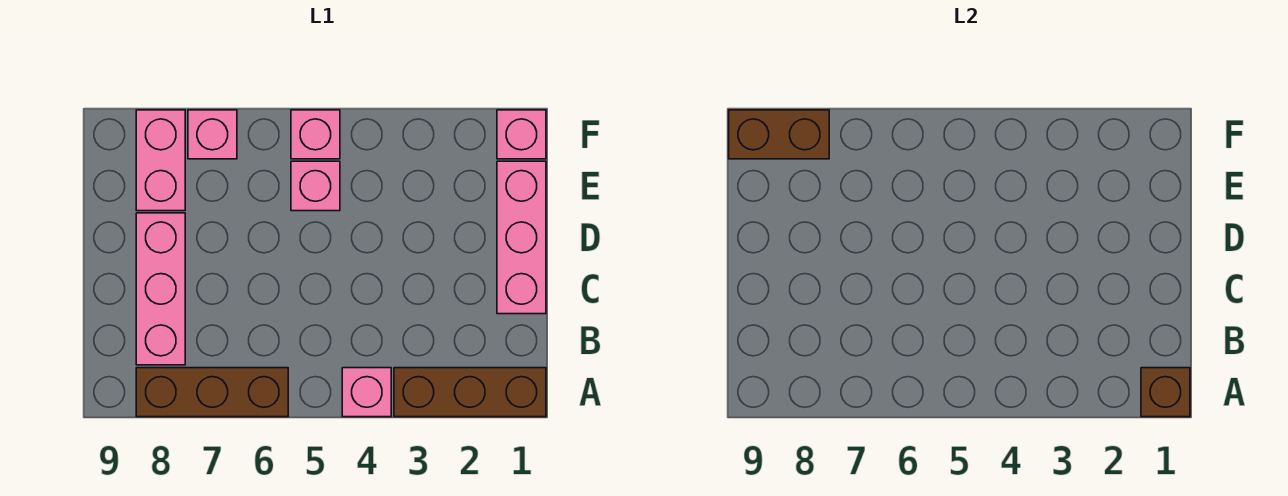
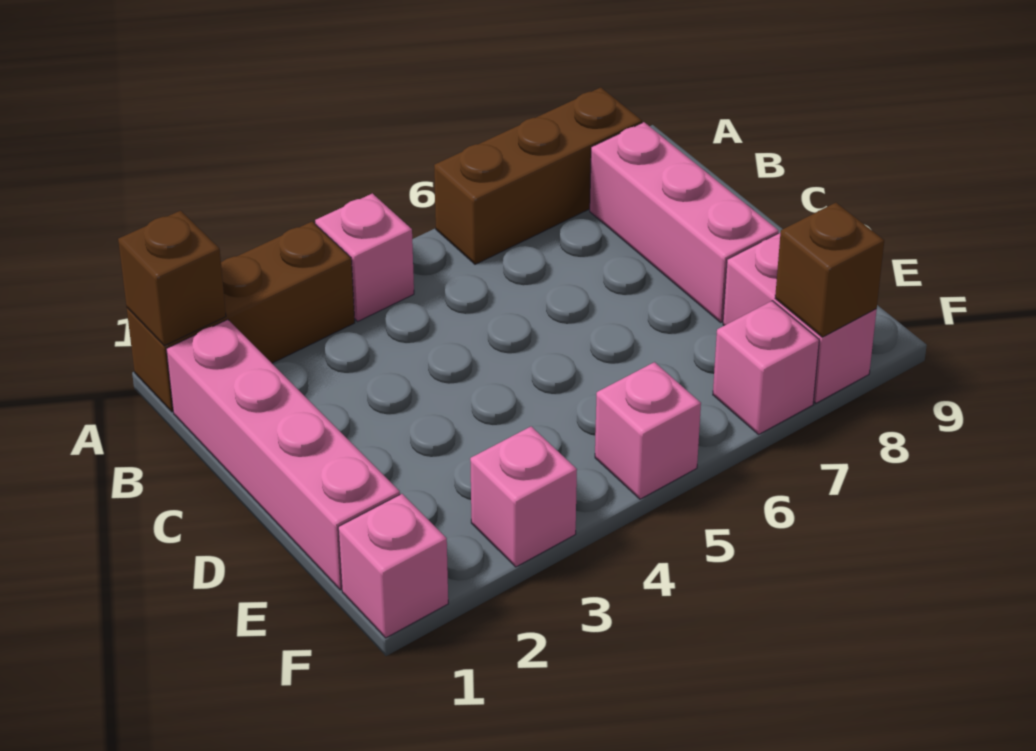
pink brick C1:E1 level 1 -> pink brick B1:E1 level 1
pink brick E5 level 1 -> pink brick F3 level 1
brown brick F8:F9 level 2 -> brown brick F8 level 2

